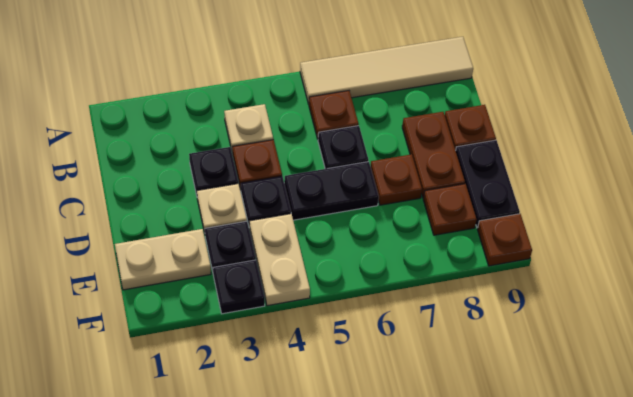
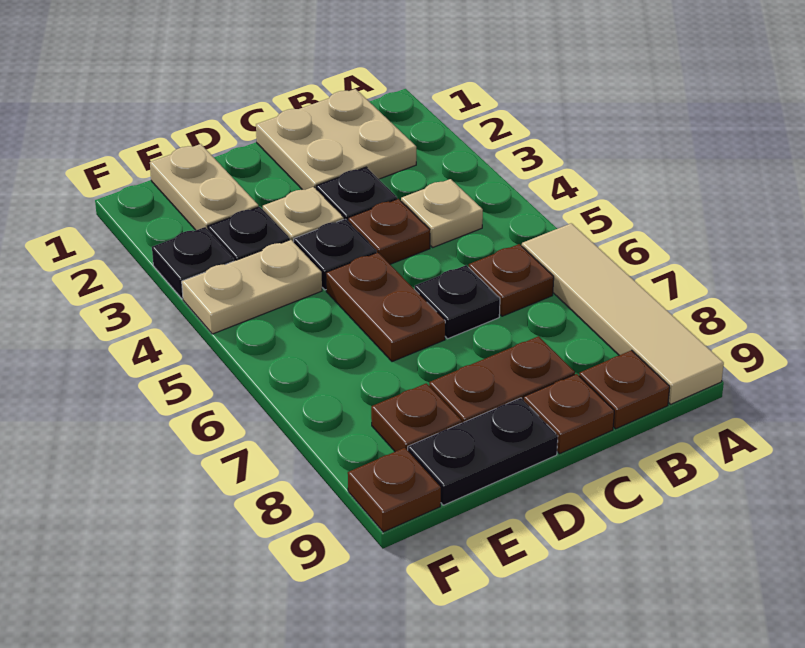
none -> tan plate B1:C2 level 1
black plate D5:D6 level 1 -> brown plate D5:D6 level 1
brown plate D7 level 1 -> brown plate B9 level 1

